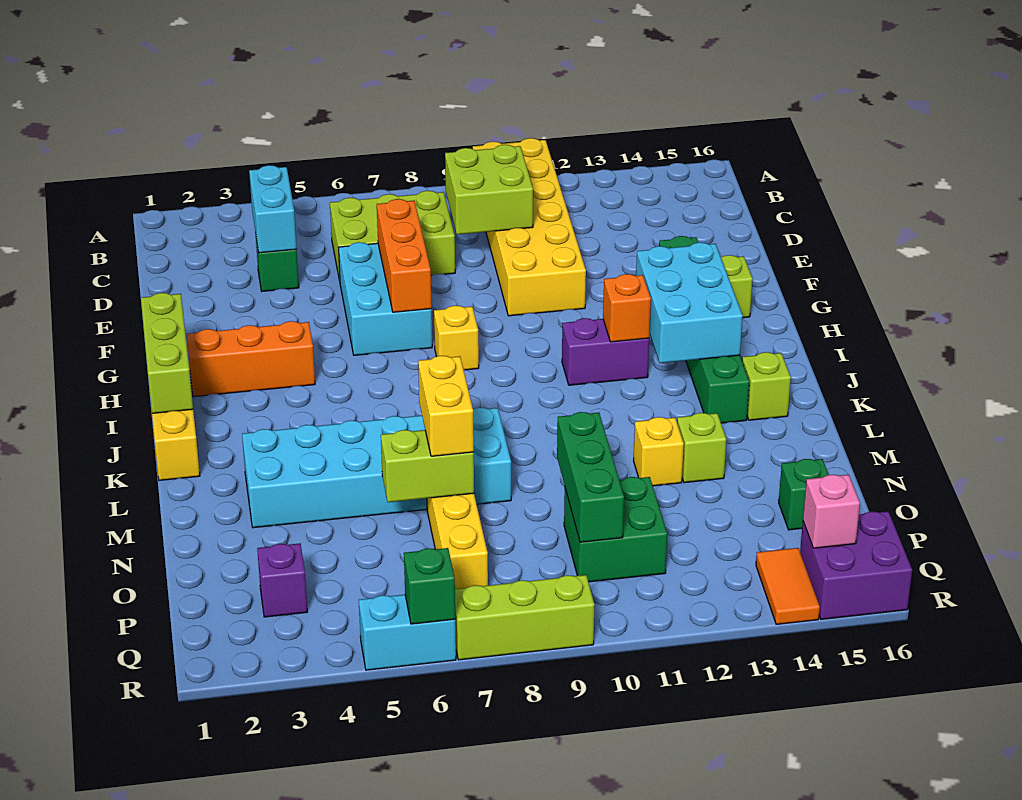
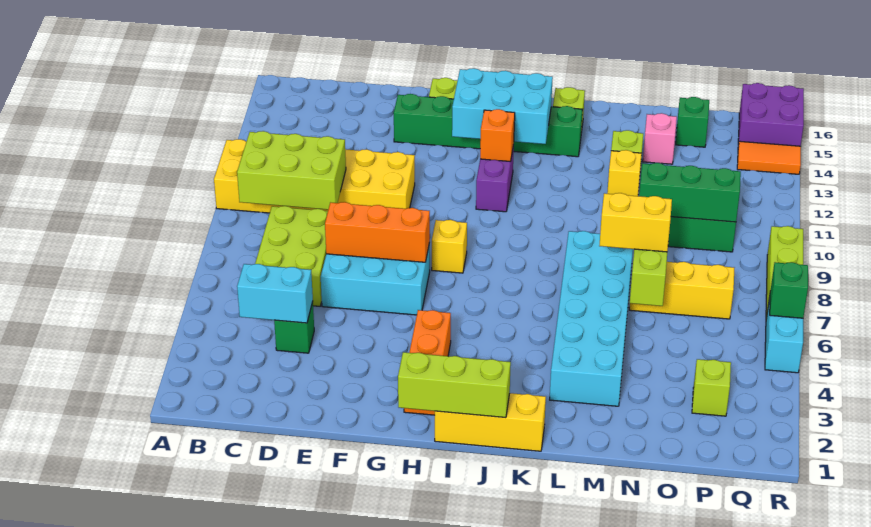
lime brick C9:D10 level 2 -> lime brick B9:D10 level 2
purple brick P3 level 1 -> lime brick P3 level 1
pink brick Q15 level 2 -> pink brick N14 level 1

